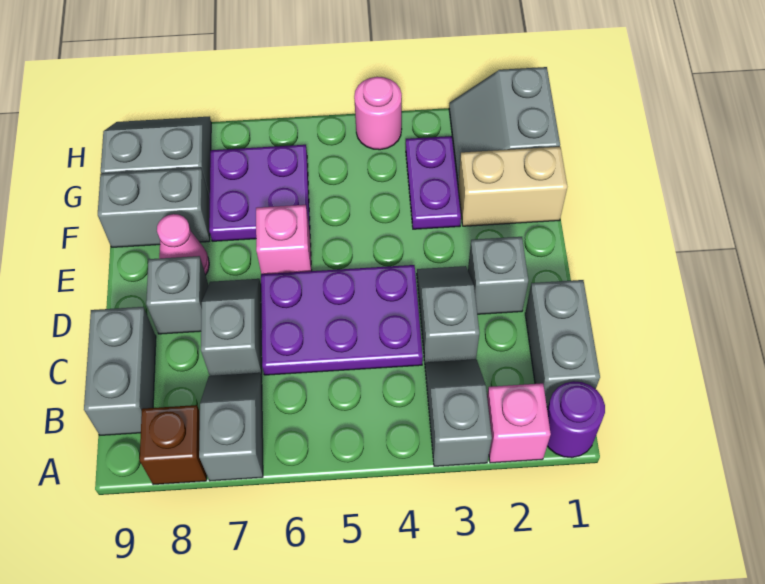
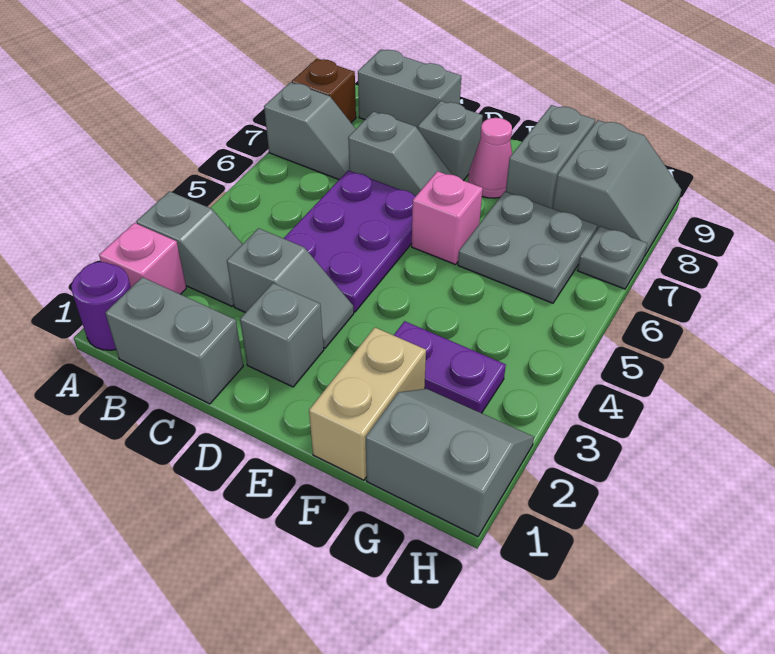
purple plate F6:G7 level 1 -> grey plate F6:G7 level 1
pink round brick H4 level 1 -> none
none -> grey plate H7 level 1

